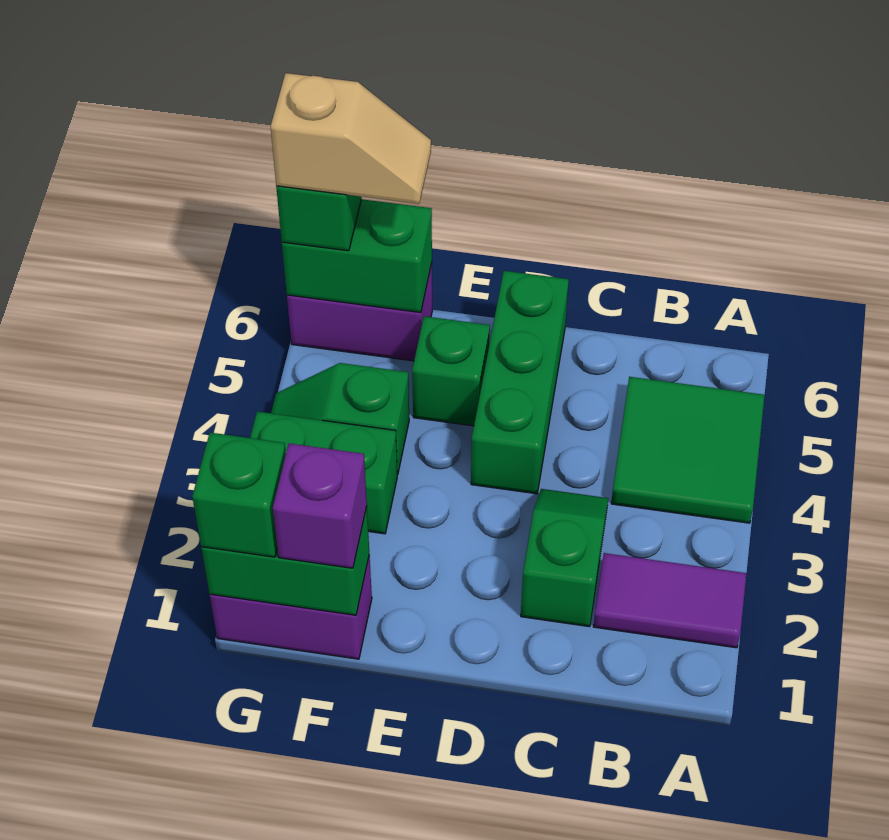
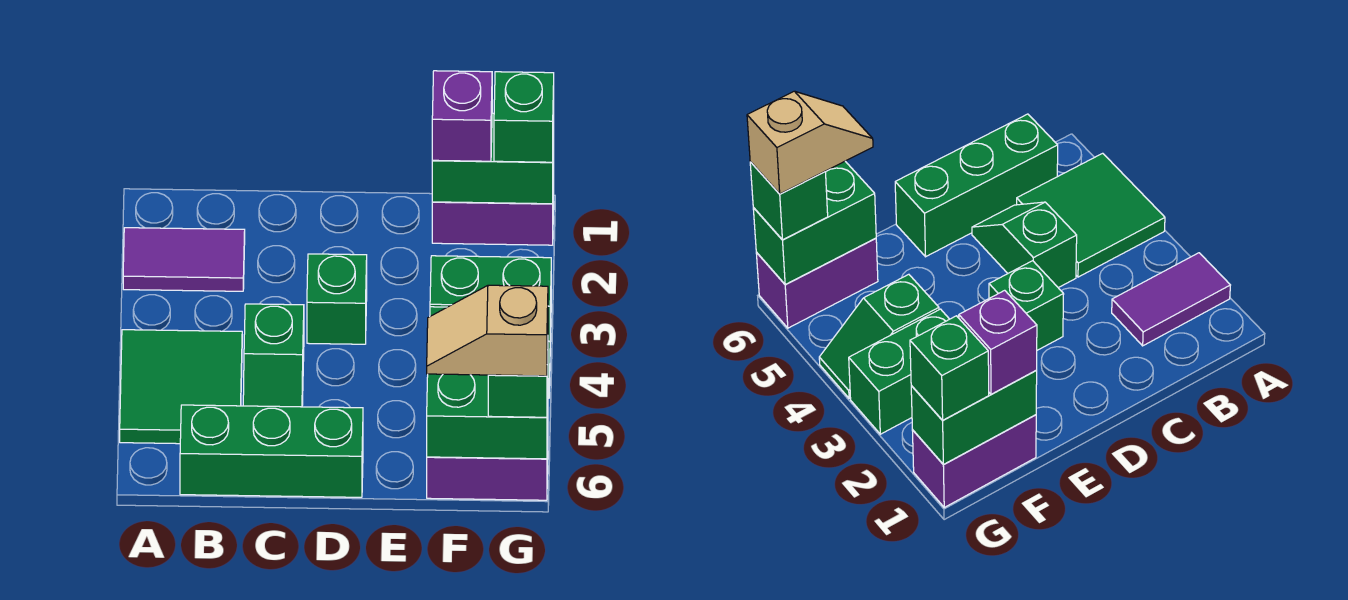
green slope C2:C3 level 1 top 2 -> green slope C4:C5 level 1 top 4
green brick D4:D6 level 1 -> green brick B6:D6 level 1
green brick E5 level 1 -> green brick D3 level 1

